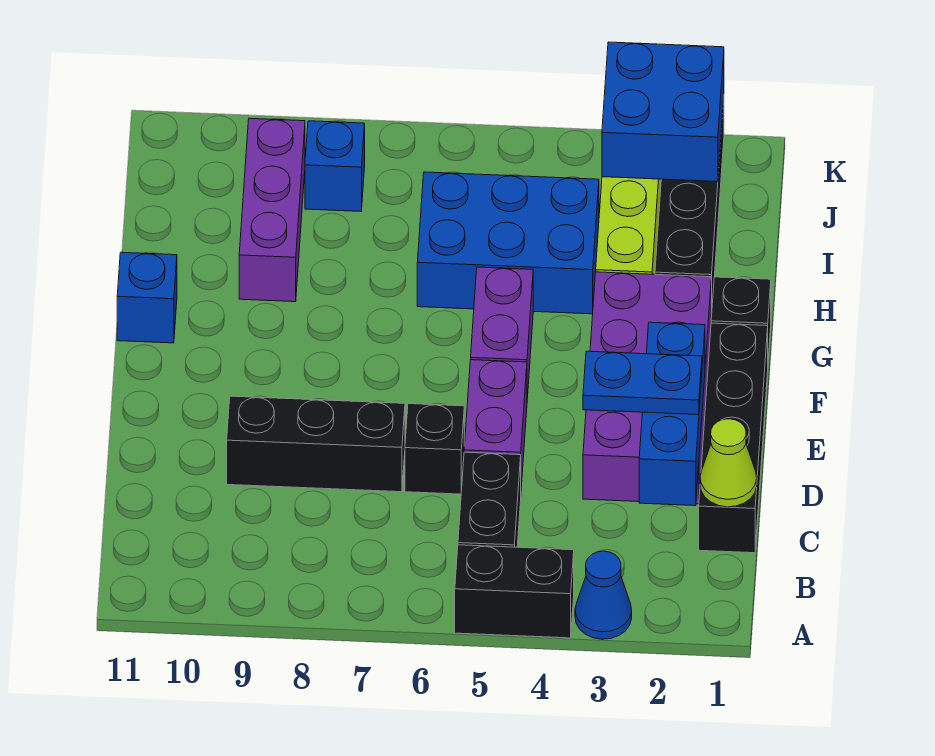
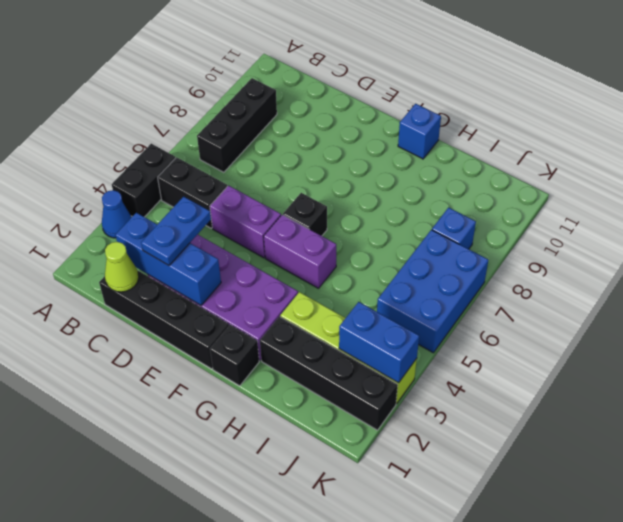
black brick D6 level 1 -> black brick F6 level 1
black brick D7:D9 level 1 -> black brick B7:B9 level 1
blue brick H4:I6 level 1 -> blue brick J5:K7 level 1
purple brick H9:J9 level 1 -> none
blue brick J2:K3 level 2 -> blue brick J3:K3 level 2

